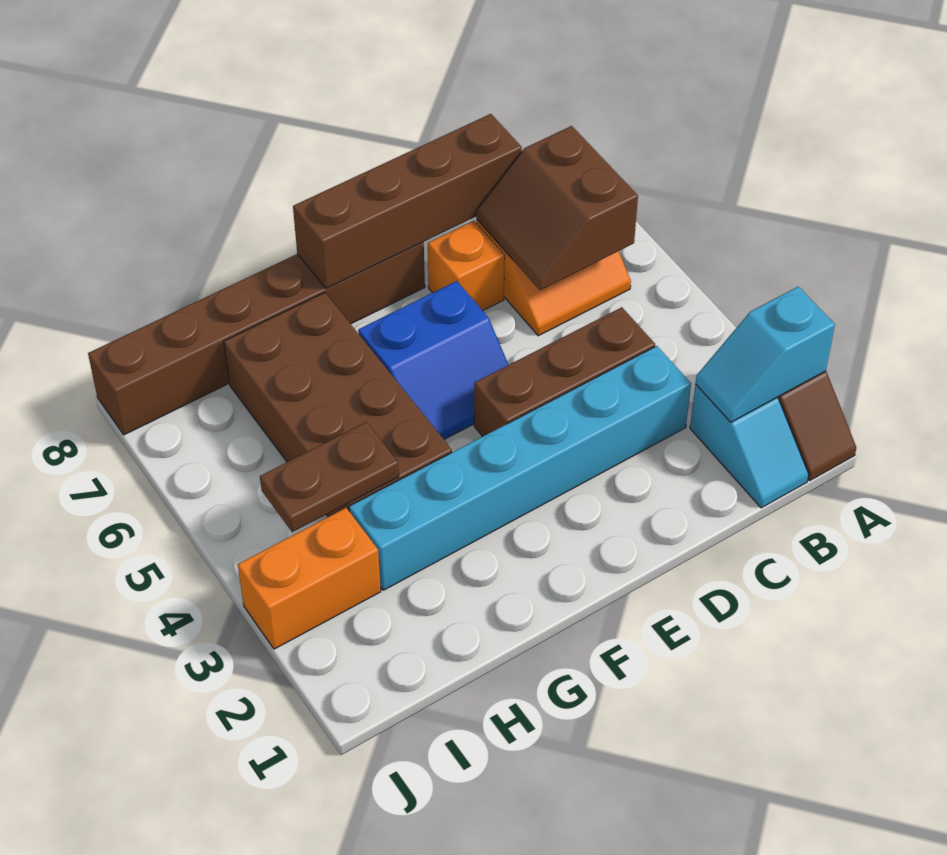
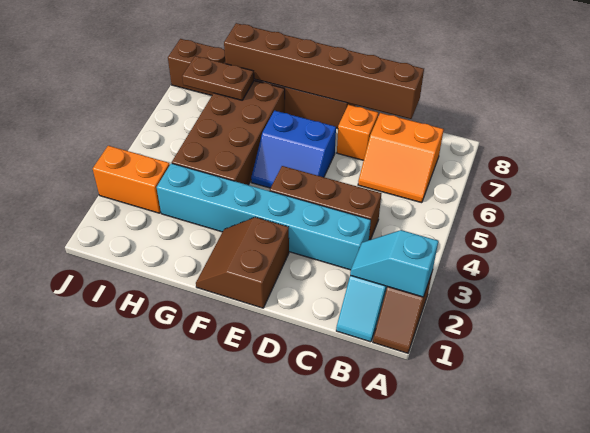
brown slope B6:C7 level 2 top B -> brown slope E1:F2 level 1 top E
brown brick C8:F8 level 2 -> brown brick C8:H8 level 2
brown plate H4:I4 level 2 -> brown plate H7:I7 level 2

